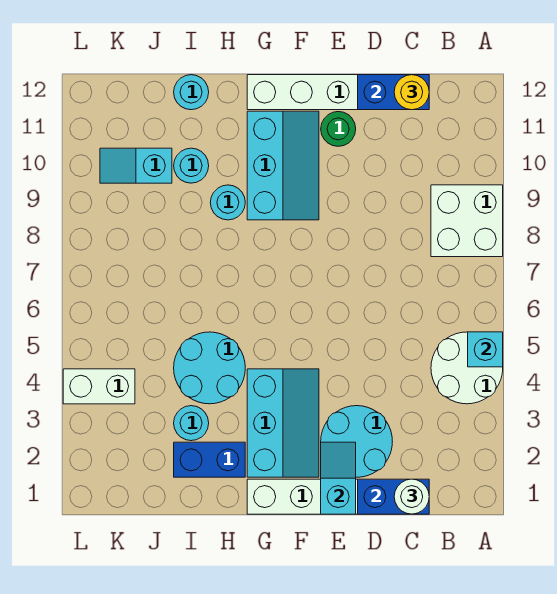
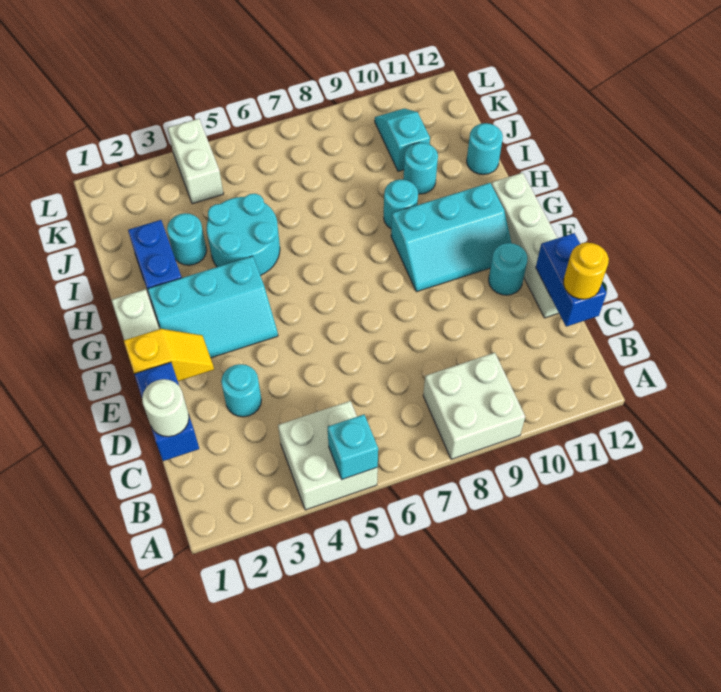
white round brick A4:B5 level 1 -> white brick A4:B5 level 1
cyan round brick D2:E3 level 1 -> cyan round brick D3 level 1
cyan slope E1:E2 level 2 top 1 -> yellow slope E1:E2 level 2 top 1
green round brick E11 level 1 -> cyan round brick E11 level 1

